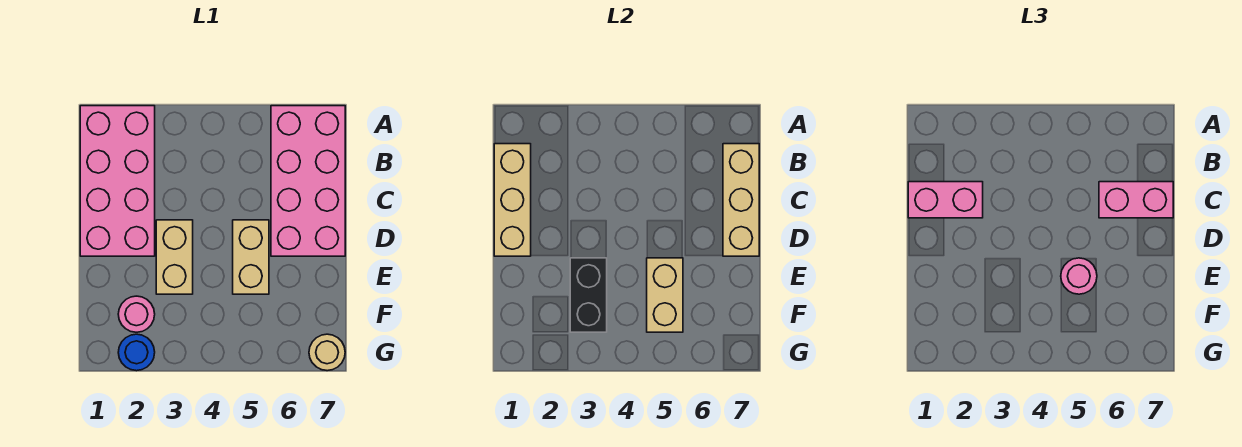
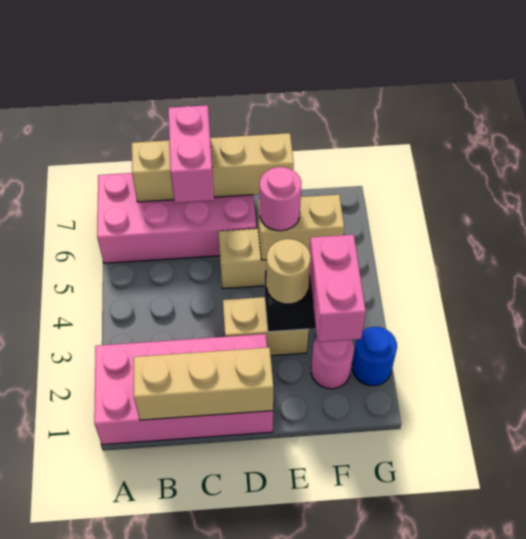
tan brick B7:D7 level 2 -> tan brick B7:E7 level 2
pink brick C1:C2 level 3 -> pink brick F2:F3 level 3
tan round brick G7 level 1 -> tan round brick E3 level 3

